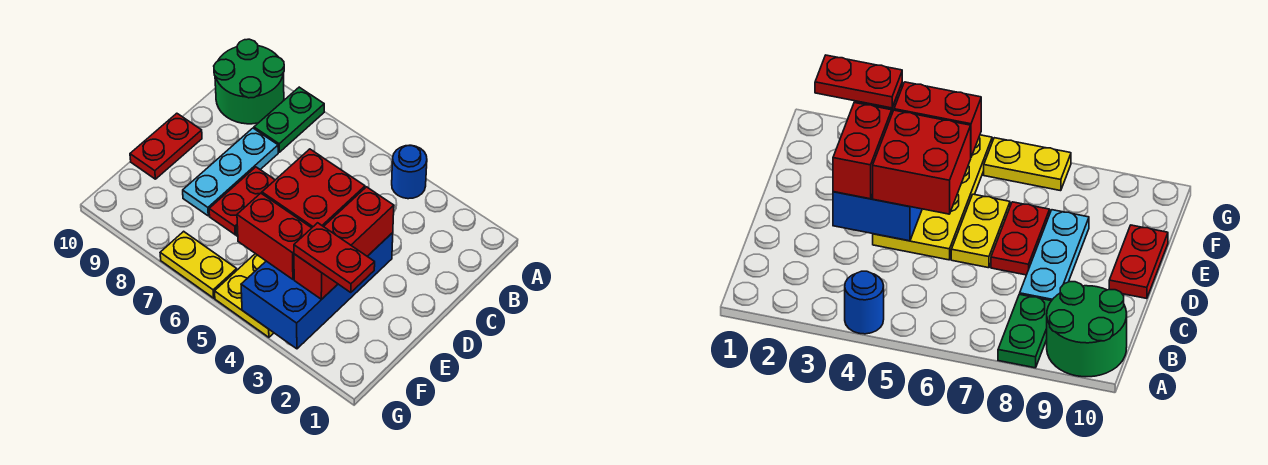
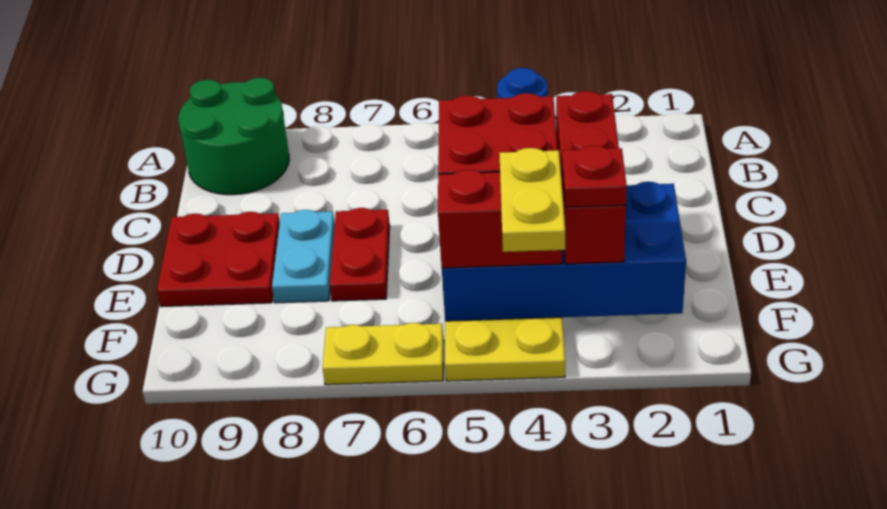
green plate A8:B8 level 1 -> none
cyan plate C8:E8 level 1 -> cyan plate D8:E8 level 1
blue brick D3:G4 level 2 -> blue brick E2:F5 level 2
yellow plate D6:E6 level 1 -> yellow plate F4:G4 level 4
red plate D10:E10 level 1 -> red plate D9:E10 level 1
red plate F2:F3 level 4 -> red plate F3 level 4

